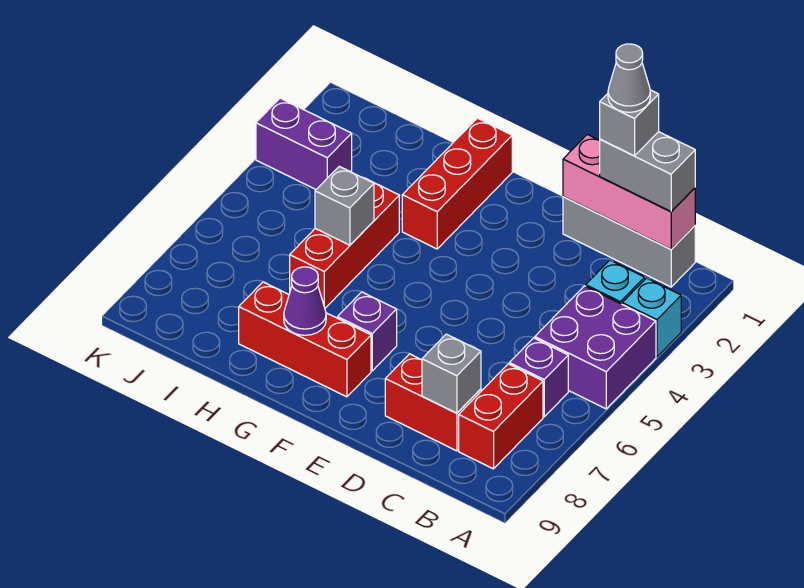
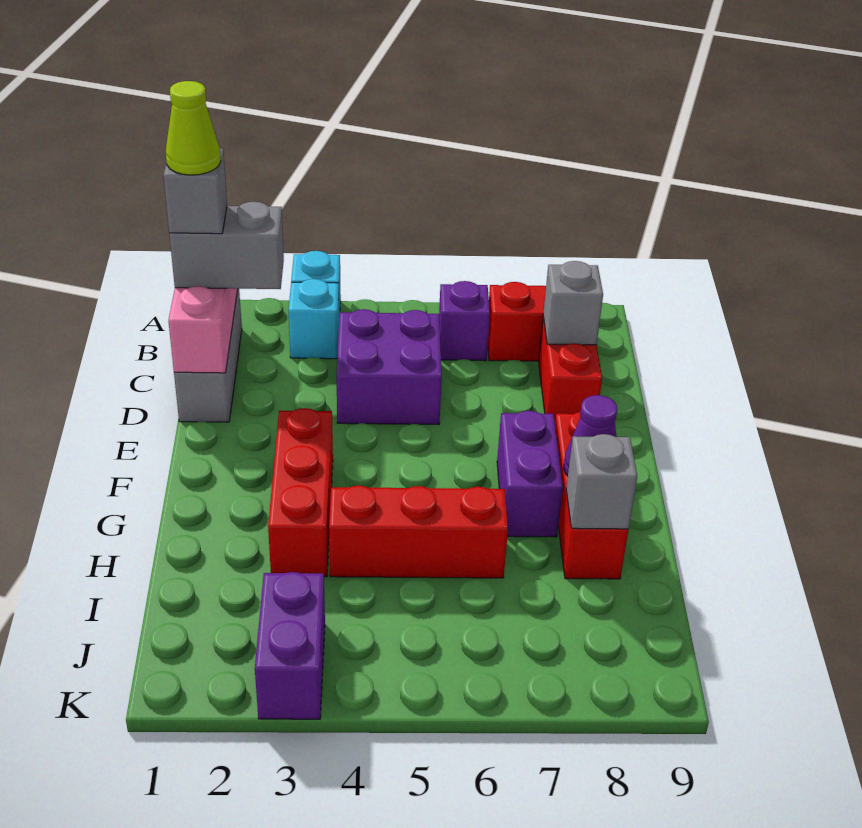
purple brick A4:B5 level 1 -> purple brick C4:D5 level 1
grey brick B1:C1 level 3 -> grey brick C1:C2 level 3
grey cone C1 level 5 -> lime cone C1 level 5
purple brick F7 level 1 -> purple brick F7:G7 level 1
red brick G1:G3 level 1 -> red brick F3:H3 level 1
grey brick H5 level 2 -> grey brick H8 level 2

